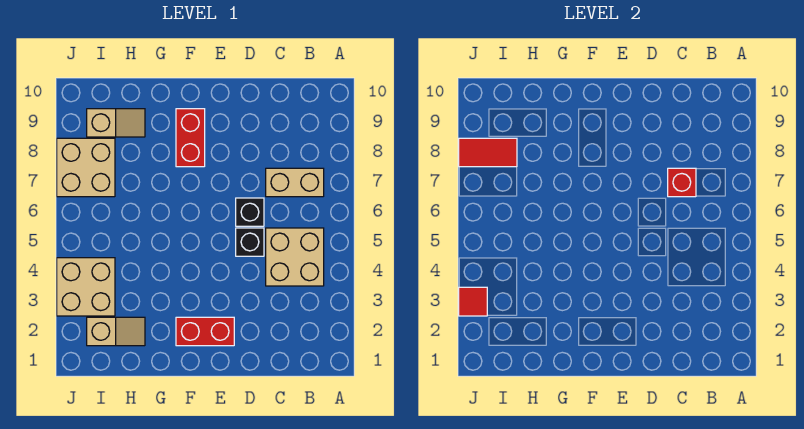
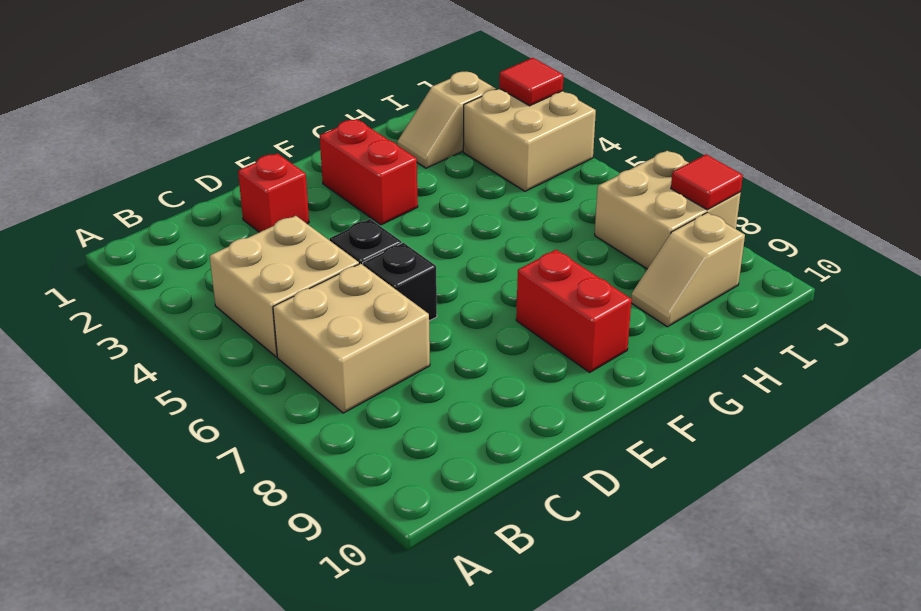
tan brick B7:C7 level 1 -> tan brick B6:C7 level 1
red brick C7 level 2 -> red brick D2 level 1
red brick E2:F2 level 1 -> red brick F2:F3 level 1
red tile I8:J8 level 2 -> red tile J8 level 2

